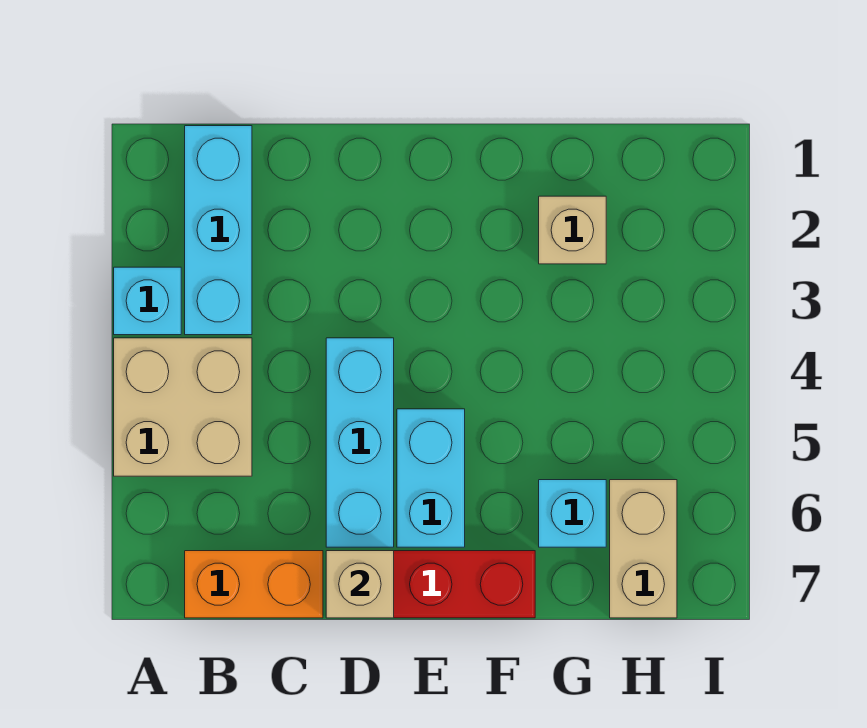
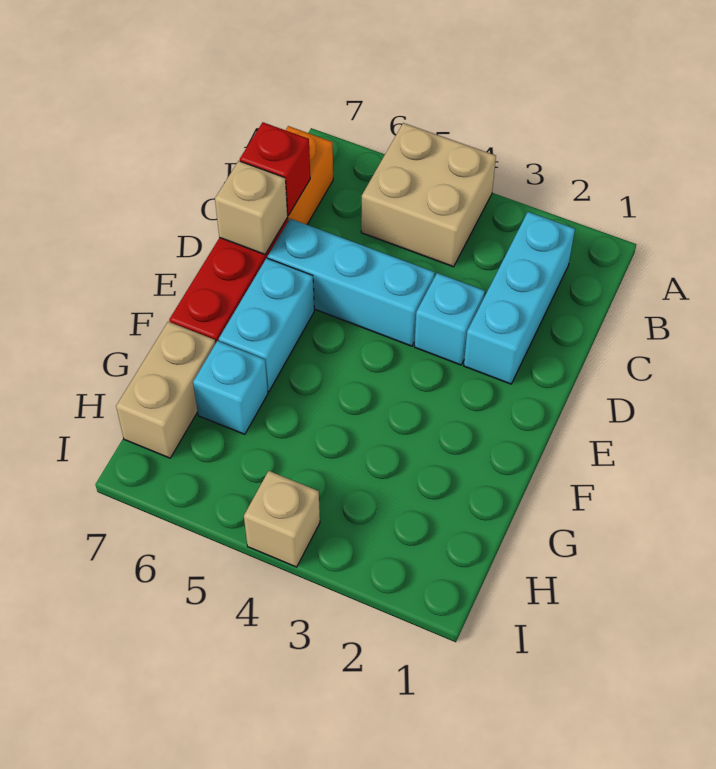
cyan brick A3 level 1 -> cyan brick D3 level 1
cyan brick B1:B3 level 1 -> cyan brick B2:D2 level 1
none -> red brick C7 level 2
cyan brick E5:E6 level 1 -> cyan brick E6:F6 level 1
tan brick G2 level 1 -> tan brick I4 level 1
tan brick H6:H7 level 1 -> tan brick G7:H7 level 1

